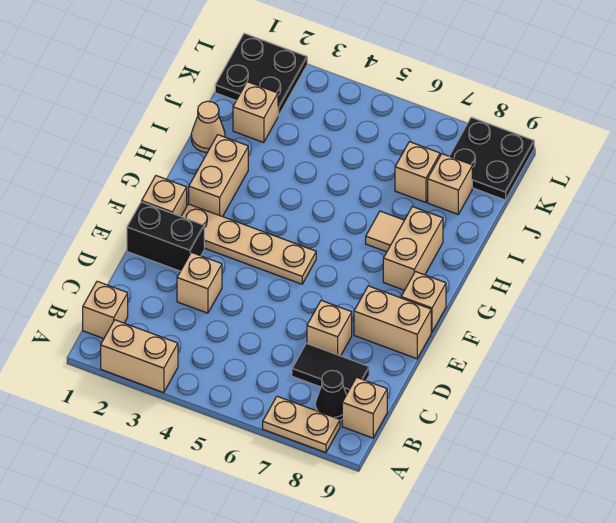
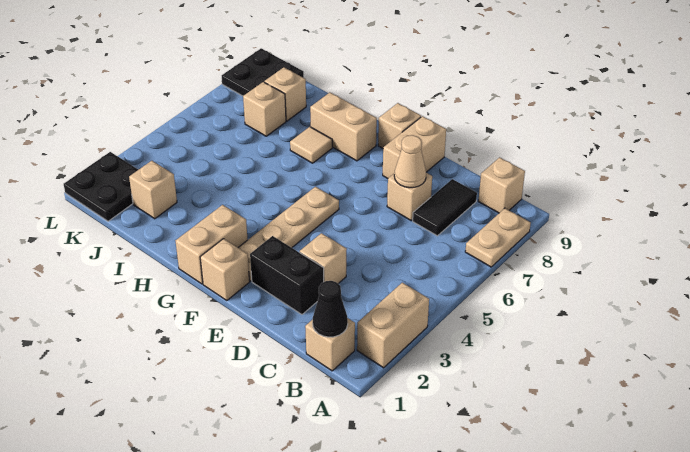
black cone B8 level 1 -> black cone B1 level 2
black brick E1:E2 level 1 -> black brick D2:E2 level 1
tan brick G2:H2 level 1 -> tan brick G1:G2 level 1
tan cone I1 level 1 -> tan cone D7 level 2

